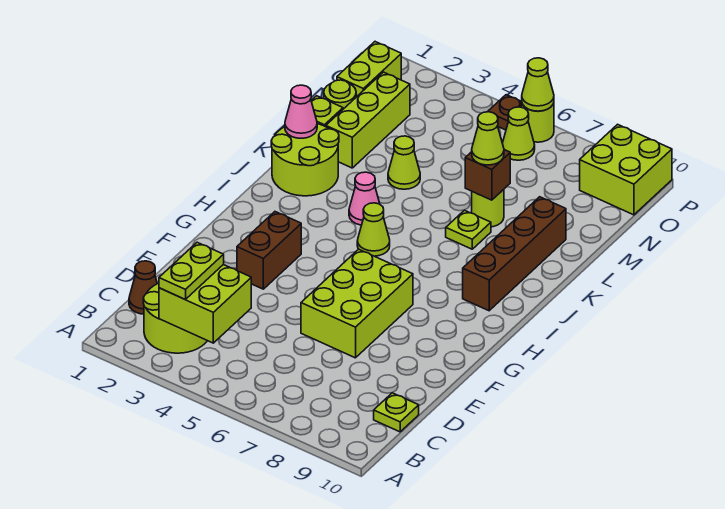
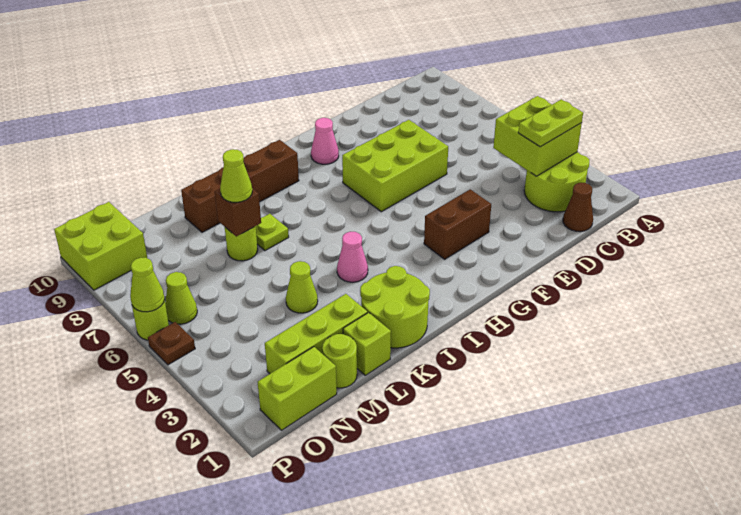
lime plate C10 level 1 -> none
lime cone I5 level 1 -> none
pink cone K1 level 2 -> pink cone G9 level 1

